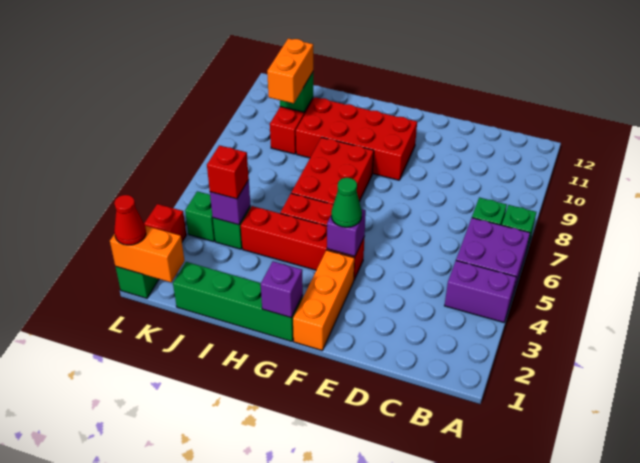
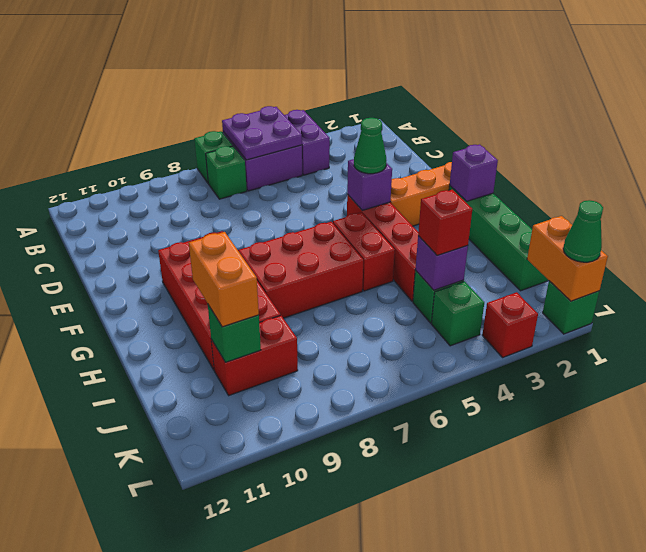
none -> purple plate A5:B6 level 2
orange brick J9:J10 level 3 -> orange brick I10:J10 level 3
red cone L1 level 3 -> green cone L1 level 3

